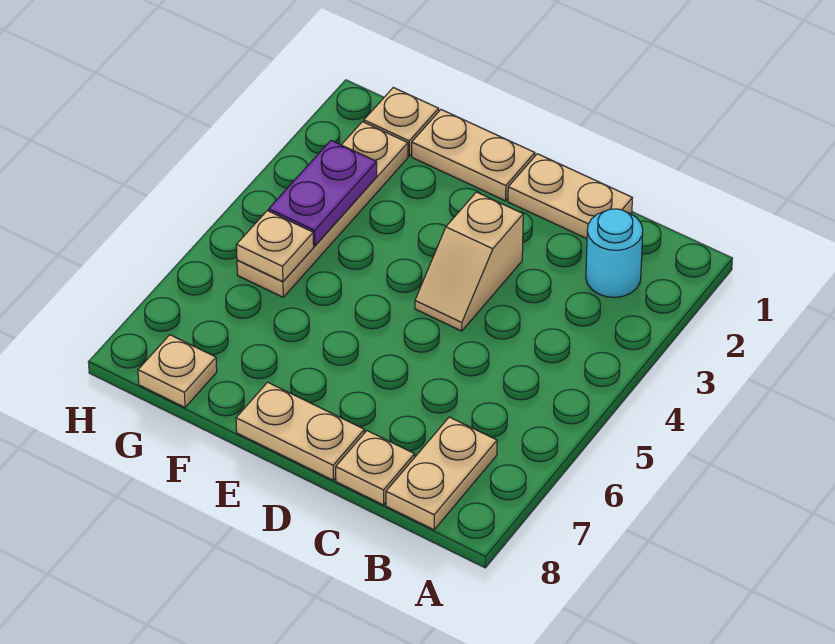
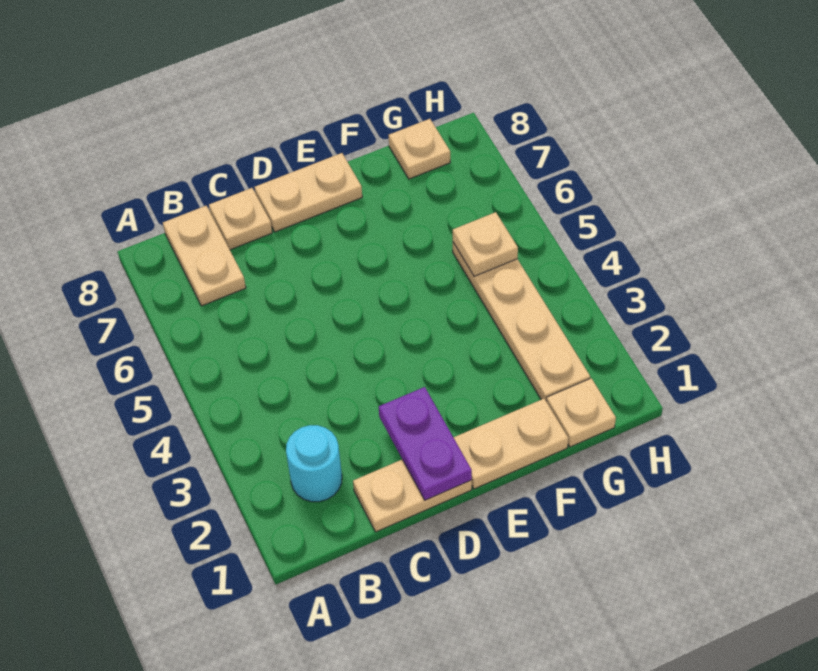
tan slope D3:D4 level 1 top 3 -> none
purple plate G3:G4 level 2 -> purple plate D1:D2 level 2

